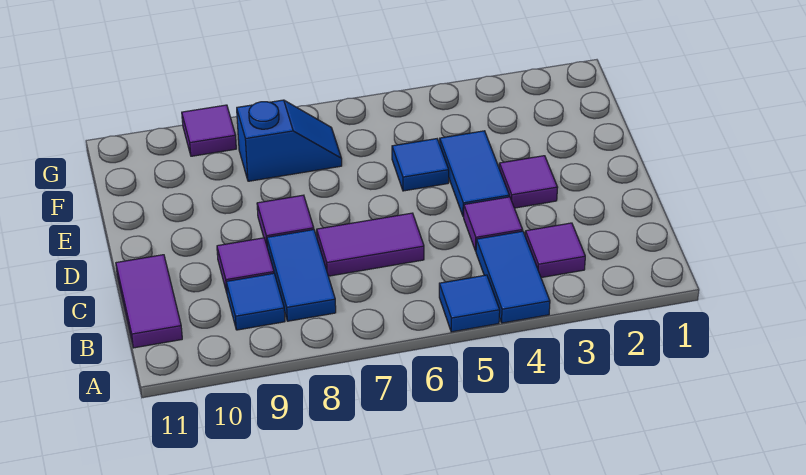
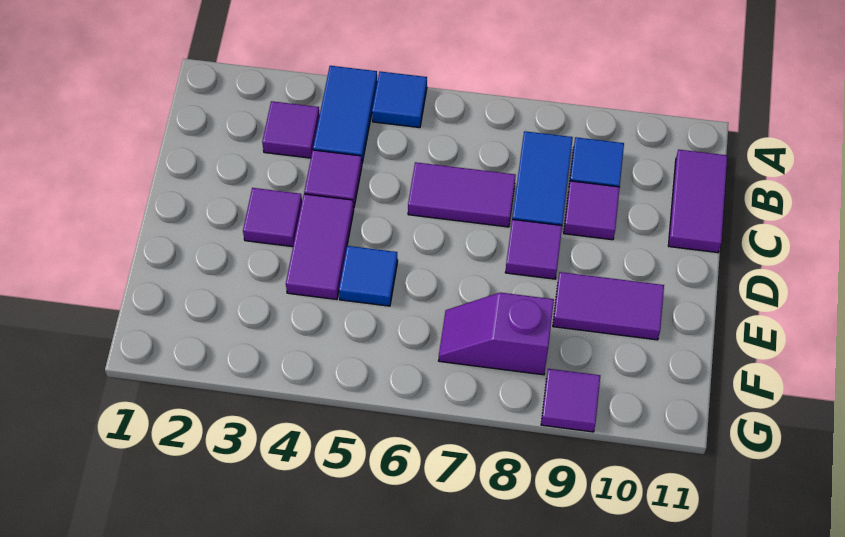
blue tile D4:E4 level 1 -> purple tile D4:E4 level 1
none -> purple tile E9:E10 level 1
blue slope F7:F8 level 1 top 8 -> purple slope F7:F8 level 1 top 8

